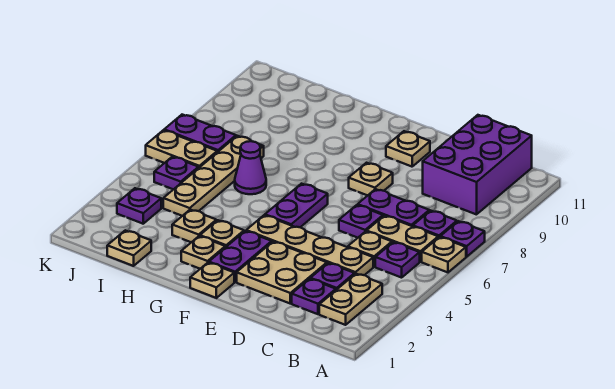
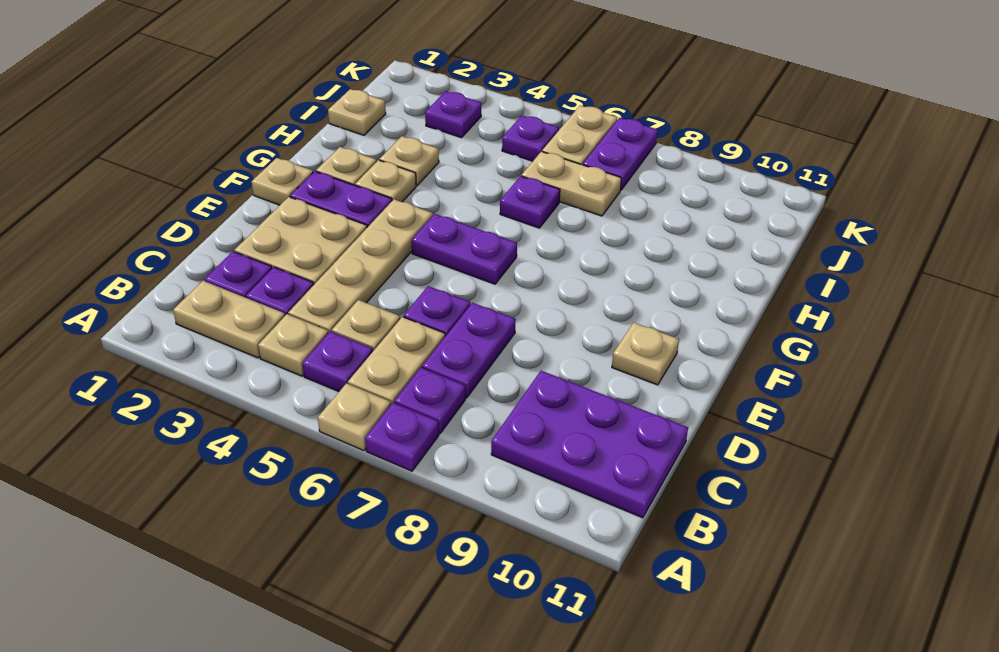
purple brick B9:C11 level 1 -> purple plate B9:C11 level 1
tan plate E8 level 1 -> tan plate B4 level 1
purple cone H6 level 1 -> purple plate H6 level 1
tan plate I4:I7 level 1 -> tan plate I6:I7 level 1

